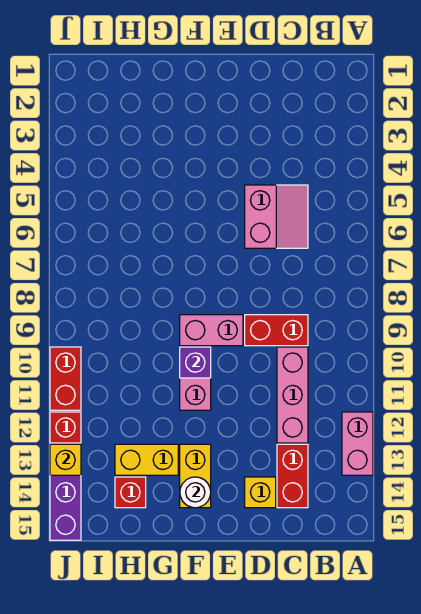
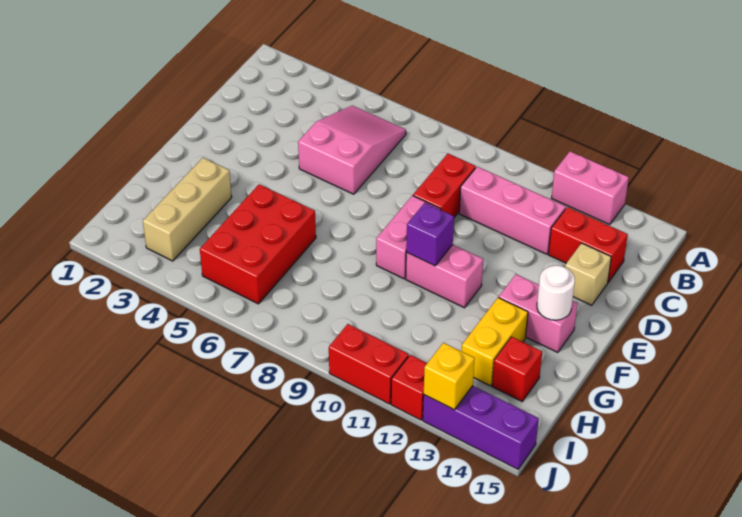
pink slope C5:D6 level 1 top D -> pink slope B5:D6 level 1 top D
yellow brick D14 level 1 -> tan brick D14 level 1
yellow brick F13:F14 level 1 -> pink brick F13:F14 level 1
none -> tan brick G3:I3 level 1
none -> red brick G5:I6 level 1

